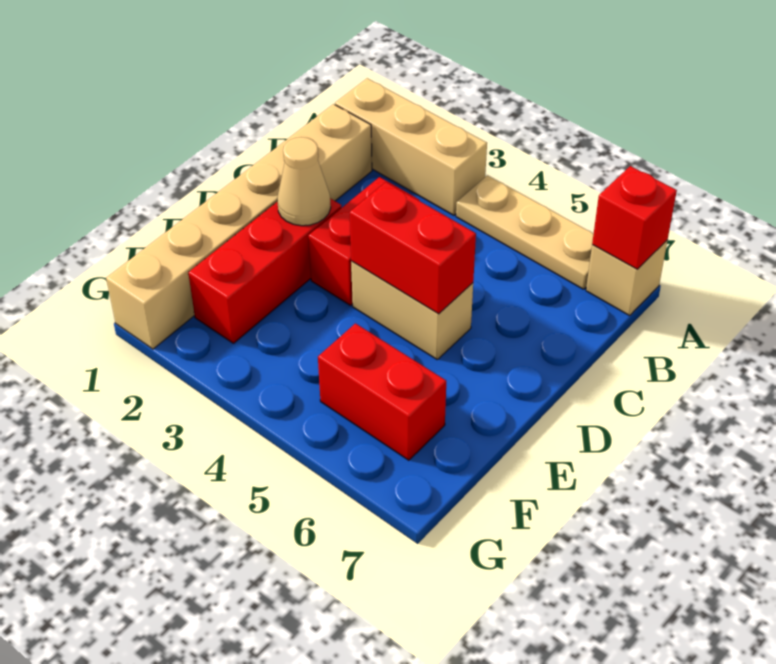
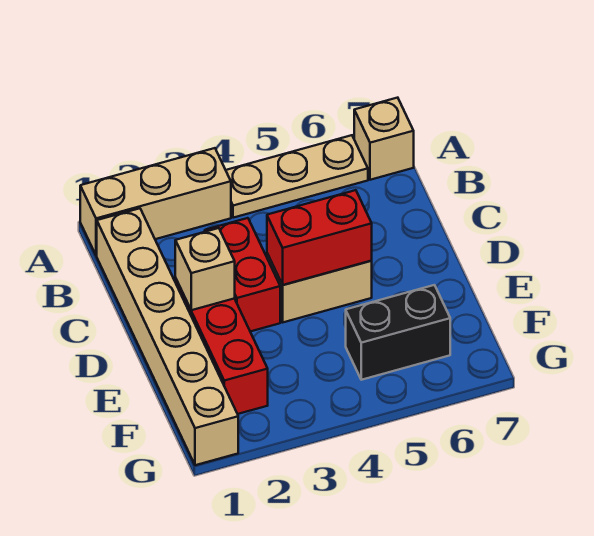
red brick A7 level 2 -> none
tan cone D2 level 2 -> tan brick D2 level 2
red brick F5:F6 level 1 -> black brick F5:F6 level 1

